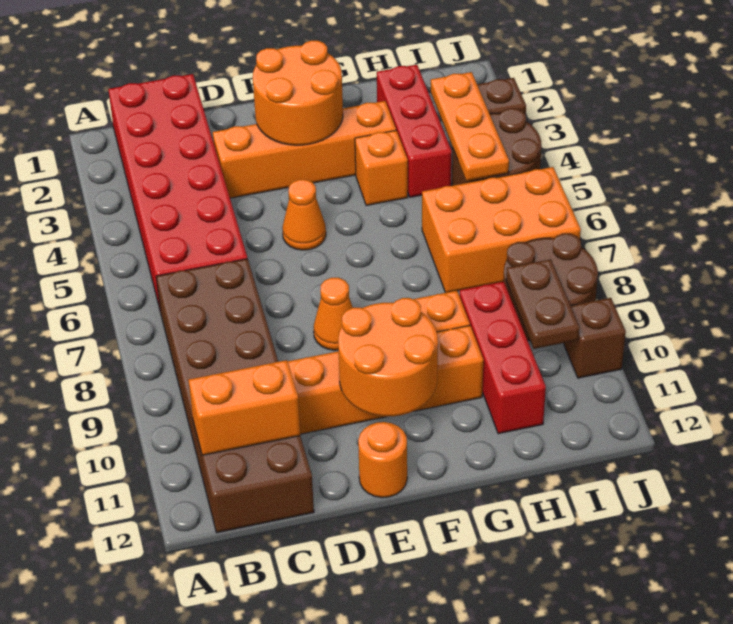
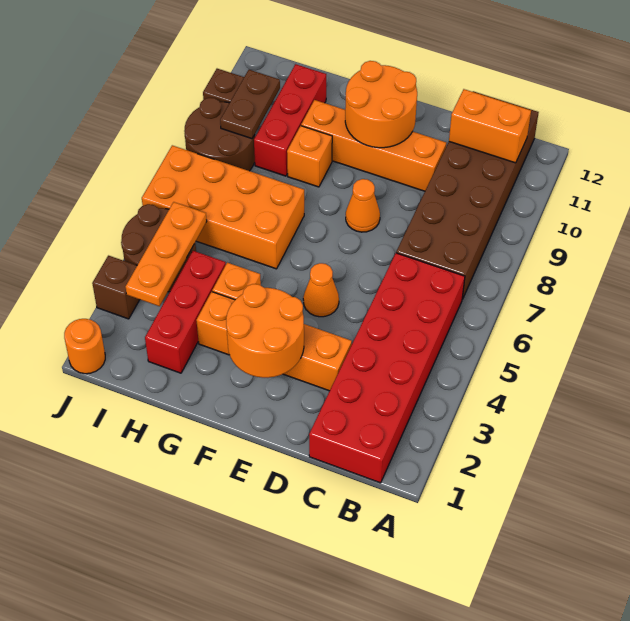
orange round brick E12 level 1 -> orange round brick J1 level 1
orange brick H6:J7 level 1 -> orange brick G6:J7 level 1

